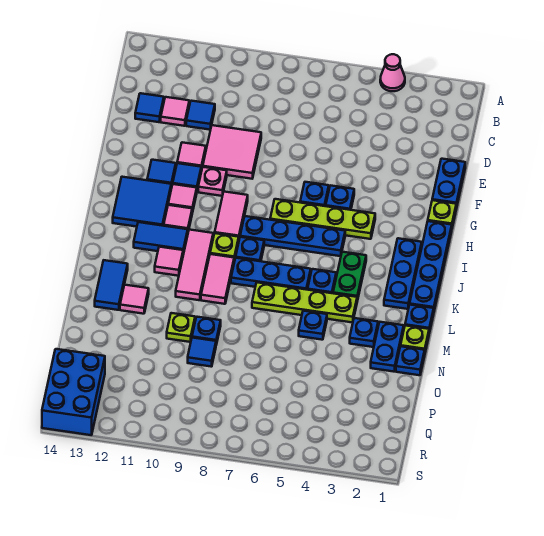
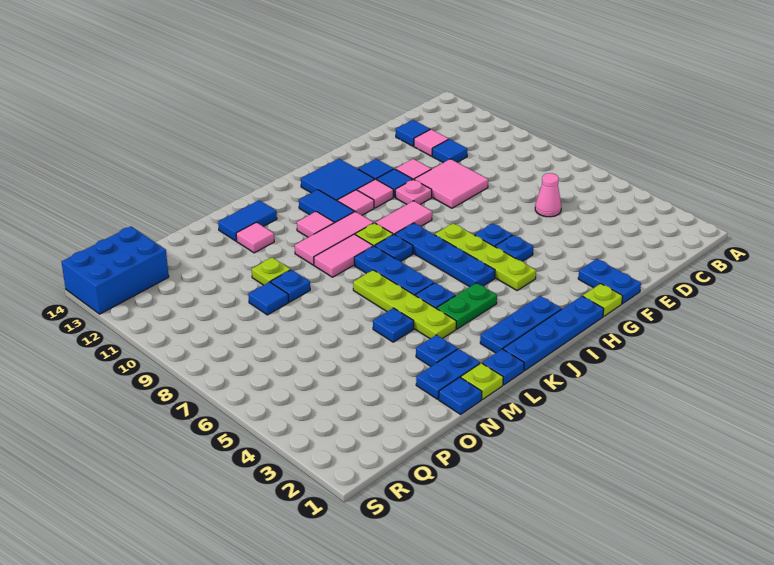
pink cone A4 level 1 -> pink cone D6 level 1
blue plate E1:F1 level 1 -> blue plate F1:F2 level 1

